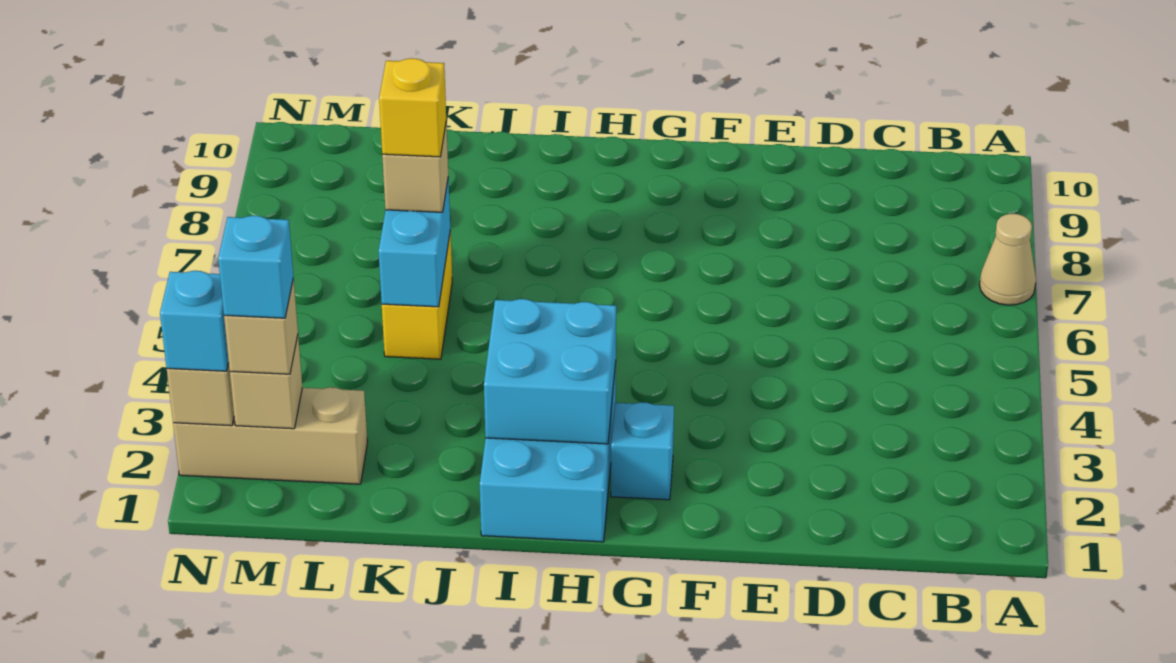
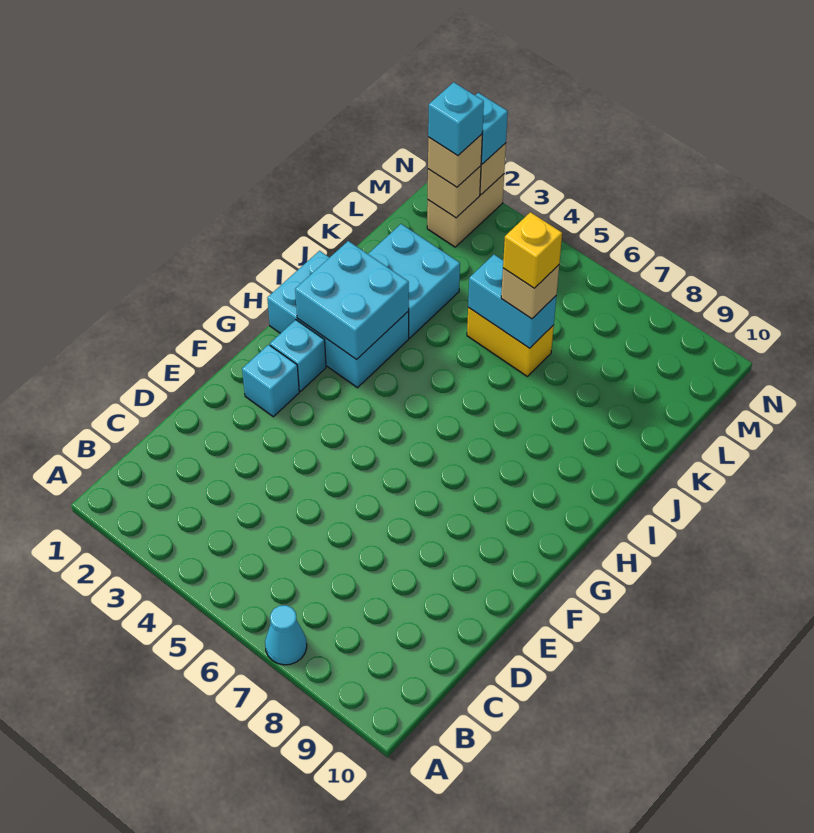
tan cone A7 level 1 -> cyan cone A7 level 1
none -> cyan brick F2 level 1
none -> cyan brick J2:K3 level 1
tan brick L2:N2 level 1 -> tan brick M2:N2 level 1

